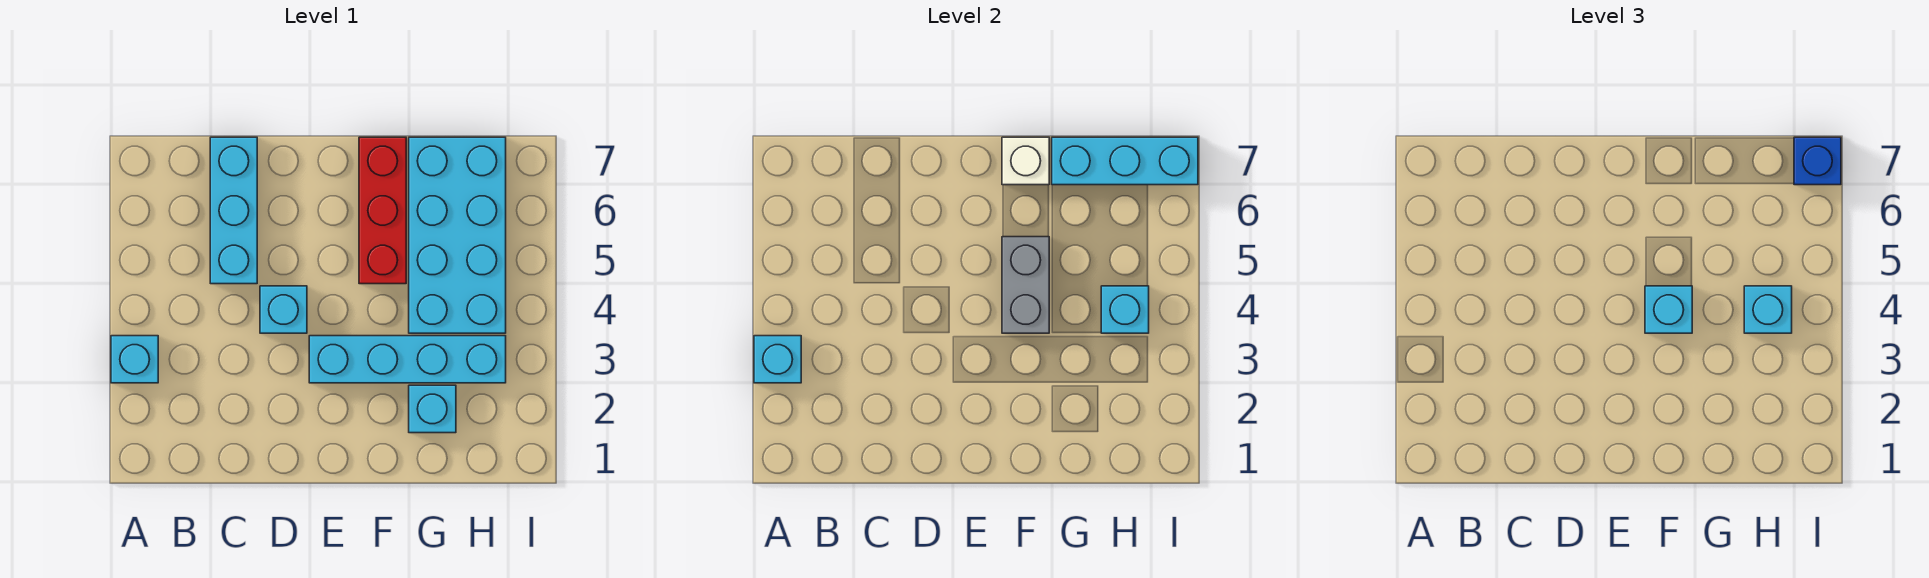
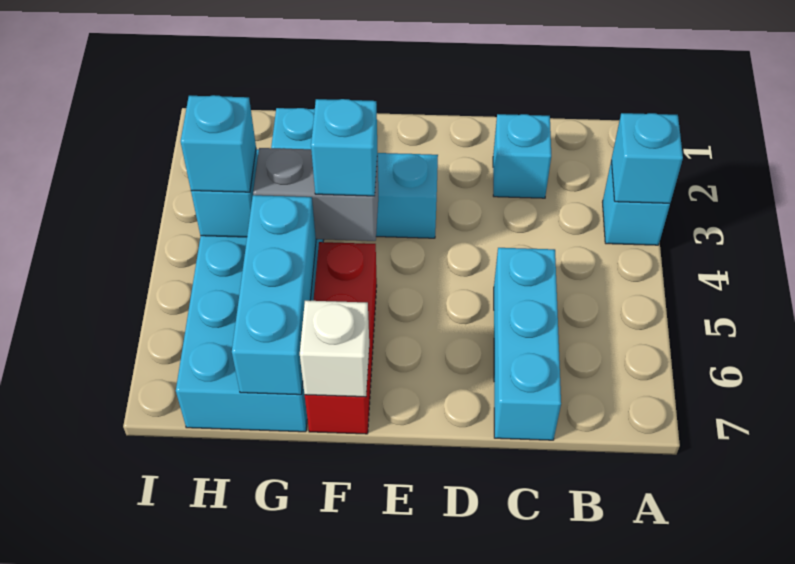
cyan brick D4 level 1 -> cyan brick C2 level 1
grey brick F4:F5 level 2 -> grey brick F4:G4 level 2
cyan brick G7:I7 level 2 -> cyan brick G5:G7 level 2
blue brick I7 level 3 -> none

